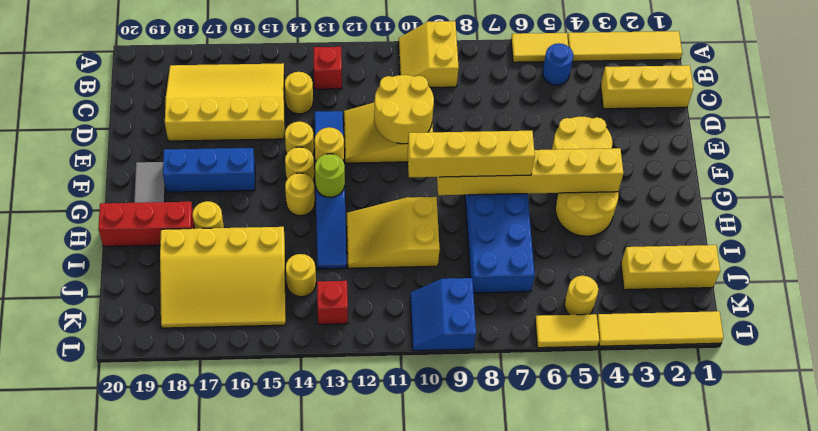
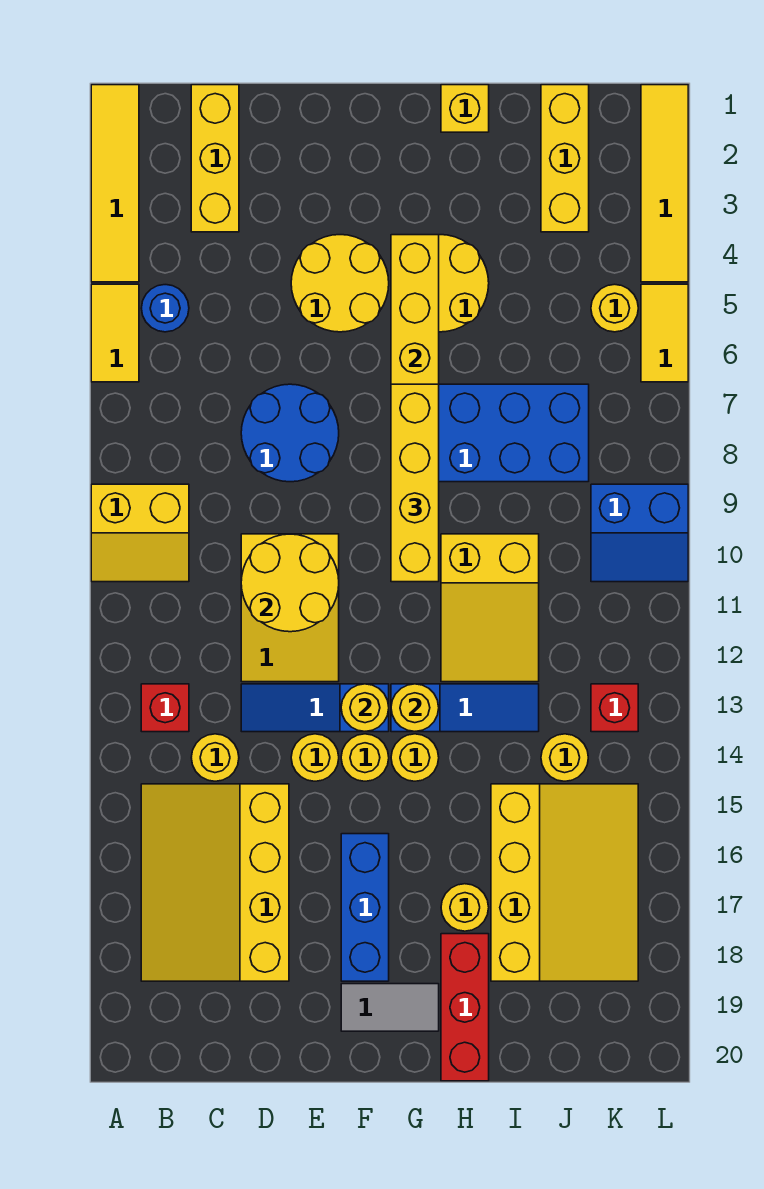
none -> blue round brick D7:E8 level 1
lime round brick G13 level 2 -> yellow round brick G13 level 2
none -> yellow brick H1 level 1

